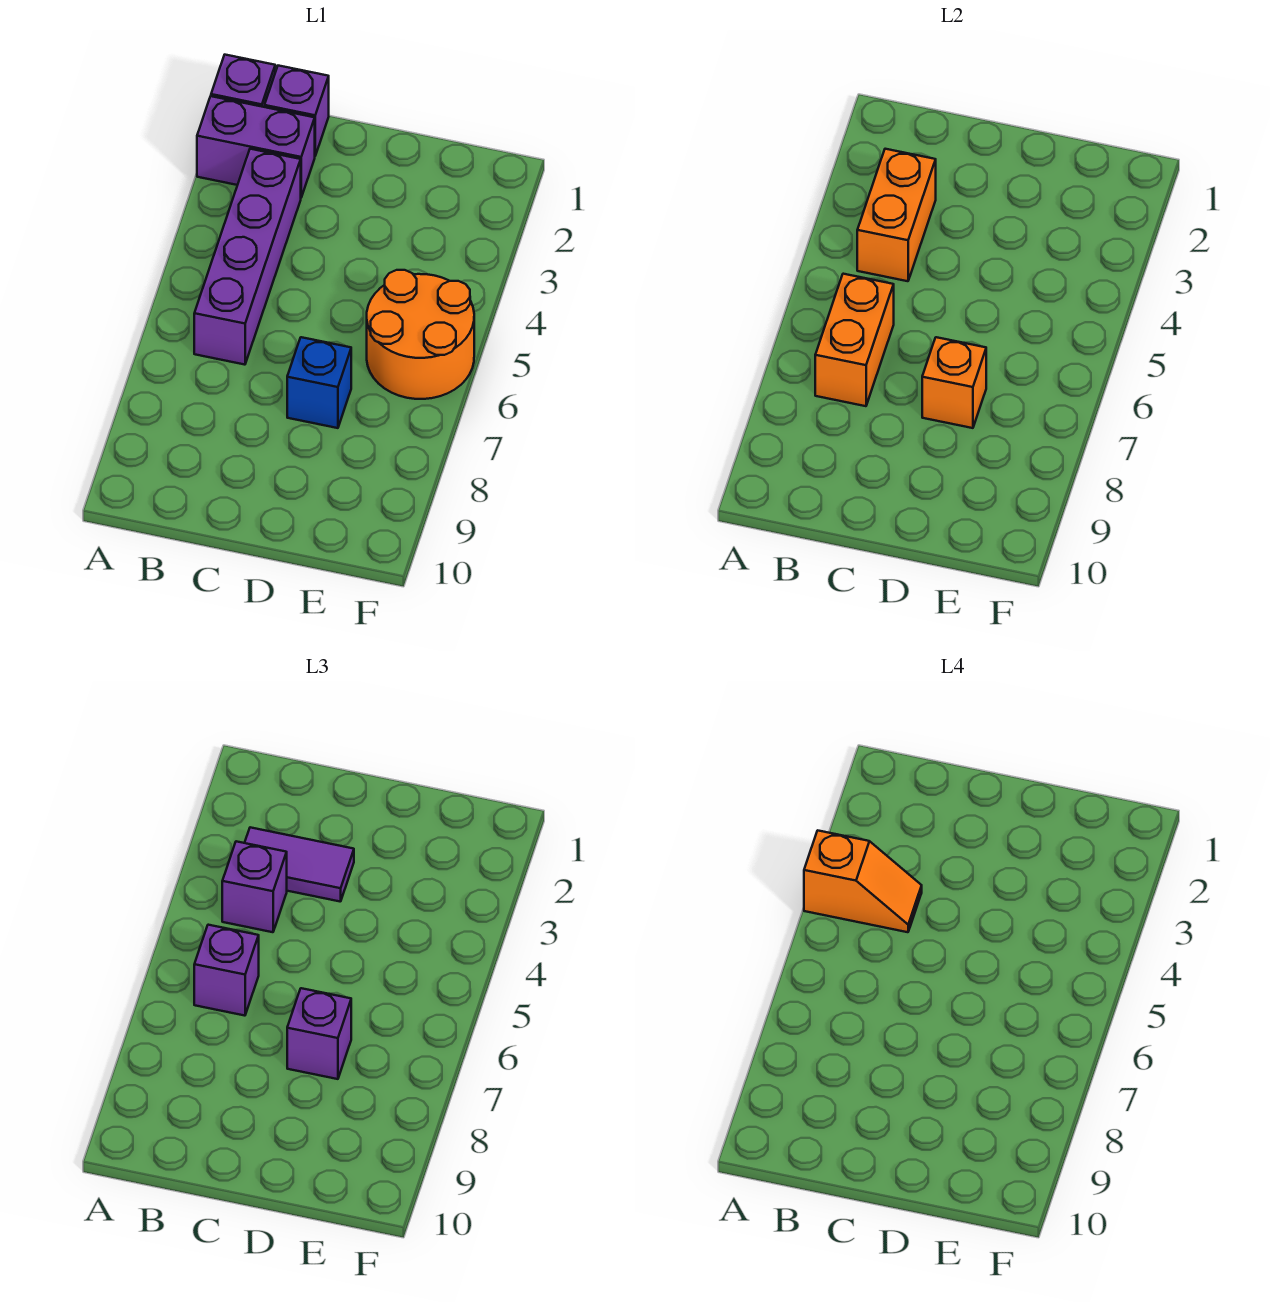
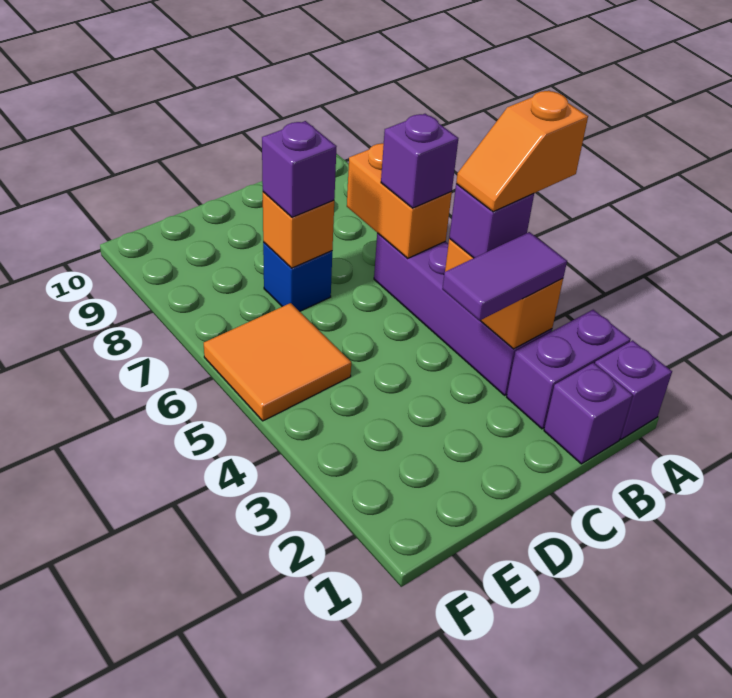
orange round brick E5:F6 level 1 -> orange tile E5:F6 level 1

